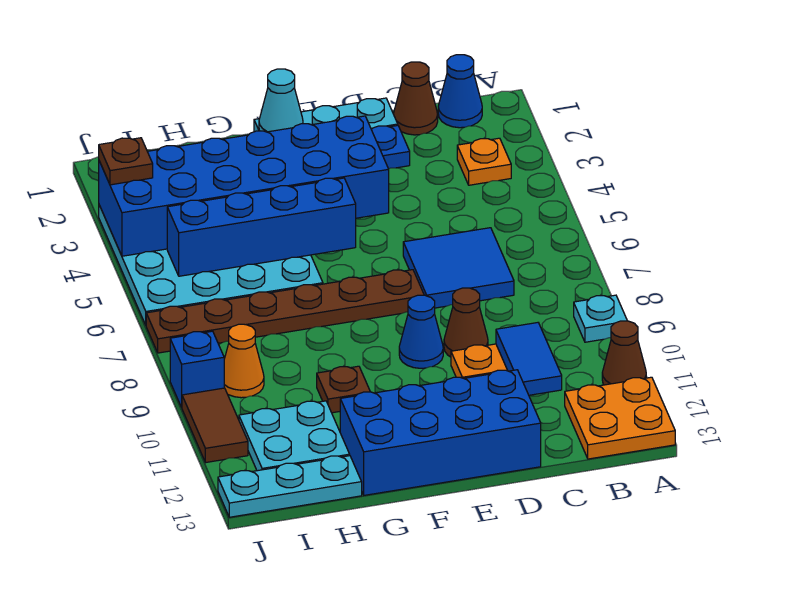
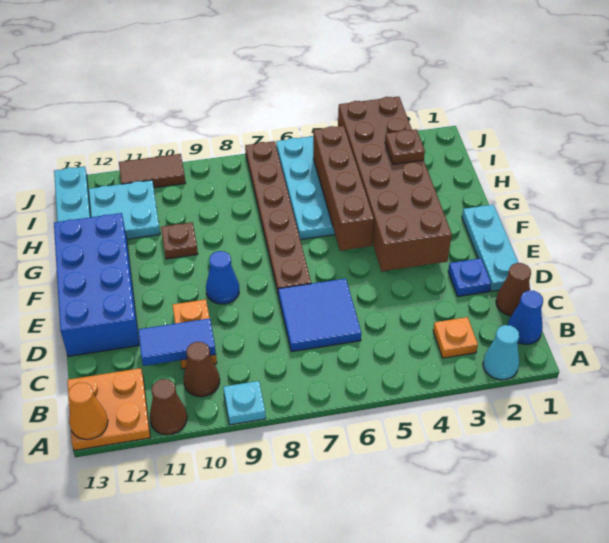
brown cone D9 level 1 -> brown cone B10 level 1
blue brick E3:J4 level 2 -> brown brick E3:J4 level 2
cyan cone F1 level 2 -> cyan cone A2 level 1
blue brick F5:I5 level 2 -> brown brick F5:I5 level 2
orange cone I9 level 1 -> orange cone A13 level 2
brown plate J3 level 3 -> brown plate H3 level 3
blue brick J9 level 1 -> none

